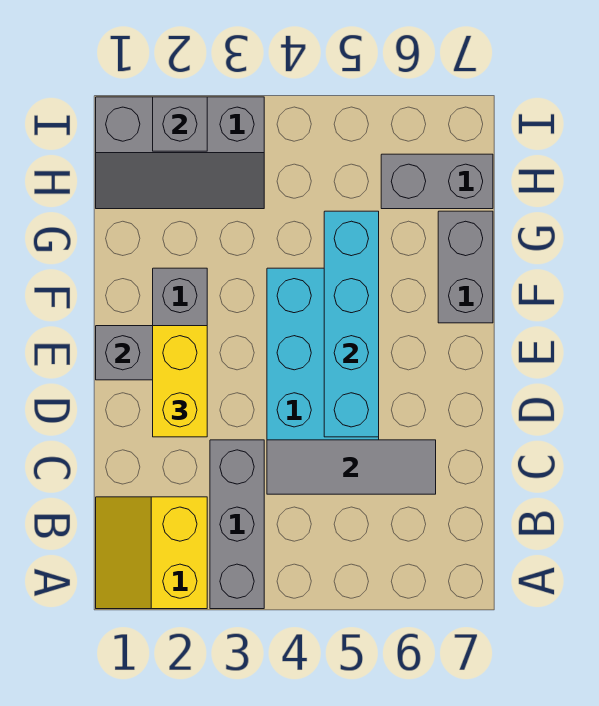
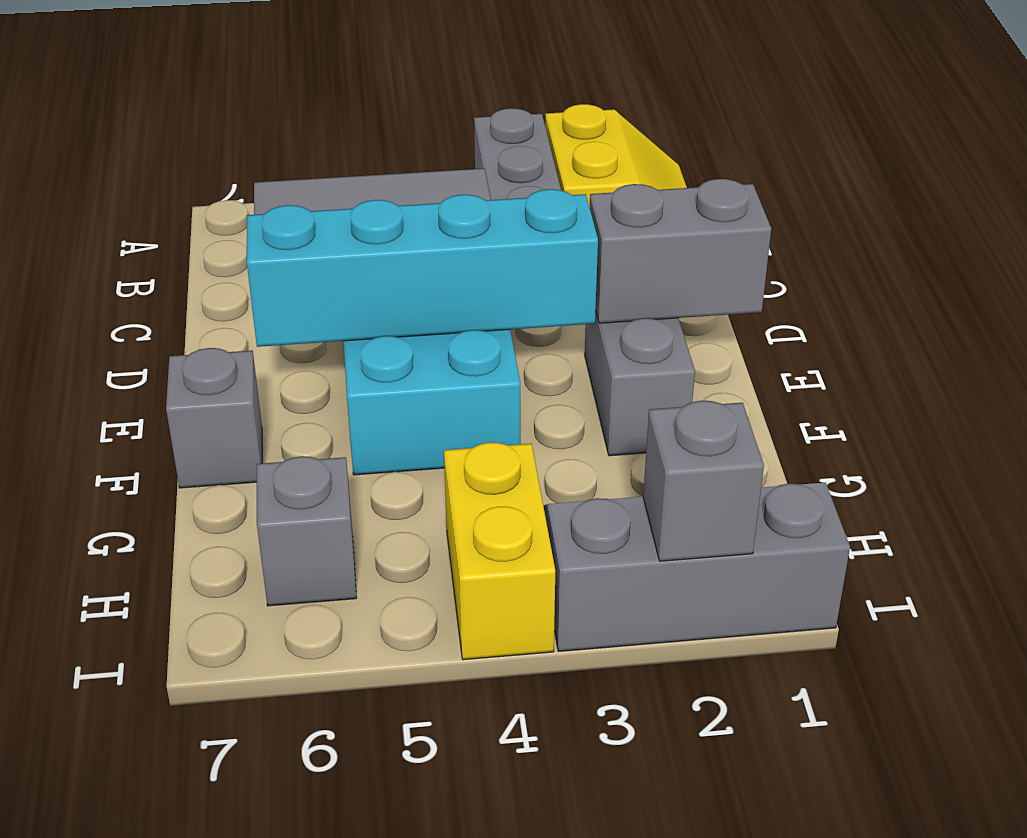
yellow brick D2:E2 level 3 -> yellow brick H4:I4 level 1
cyan brick D5:G5 level 2 -> cyan brick E3:E6 level 2
grey brick F7:G7 level 1 -> grey brick F7 level 1
grey brick H6:H7 level 1 -> grey brick H6 level 1

